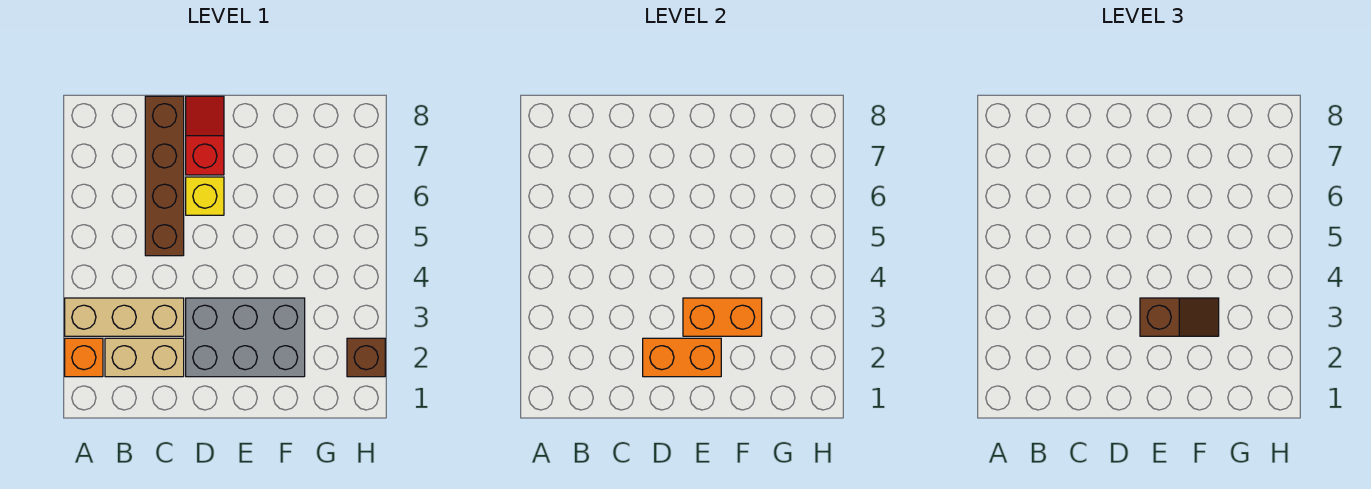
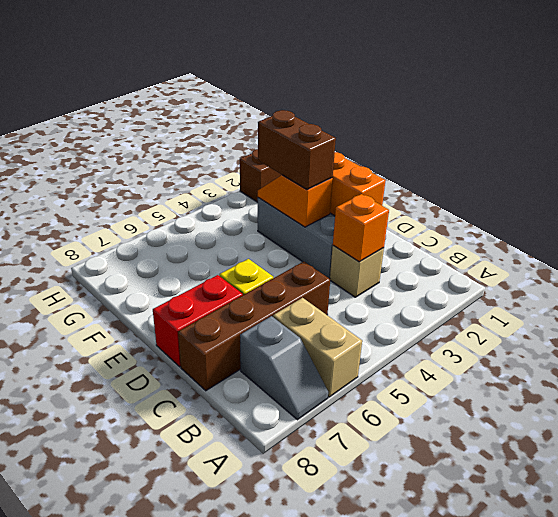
orange brick A2 level 1 -> orange brick C3 level 2
tan brick A3:C3 level 1 -> tan brick C3 level 1
none -> grey slope A7:B7 level 1 top B
tan brick B2:C2 level 1 -> tan brick A6:B6 level 1
red slope D7:D8 level 1 top 7 -> red brick D7:D8 level 1
orange brick E3:F3 level 2 -> orange slope E3:F3 level 2 top E
brown slope E3:F3 level 3 top E -> brown brick E3:F3 level 3

